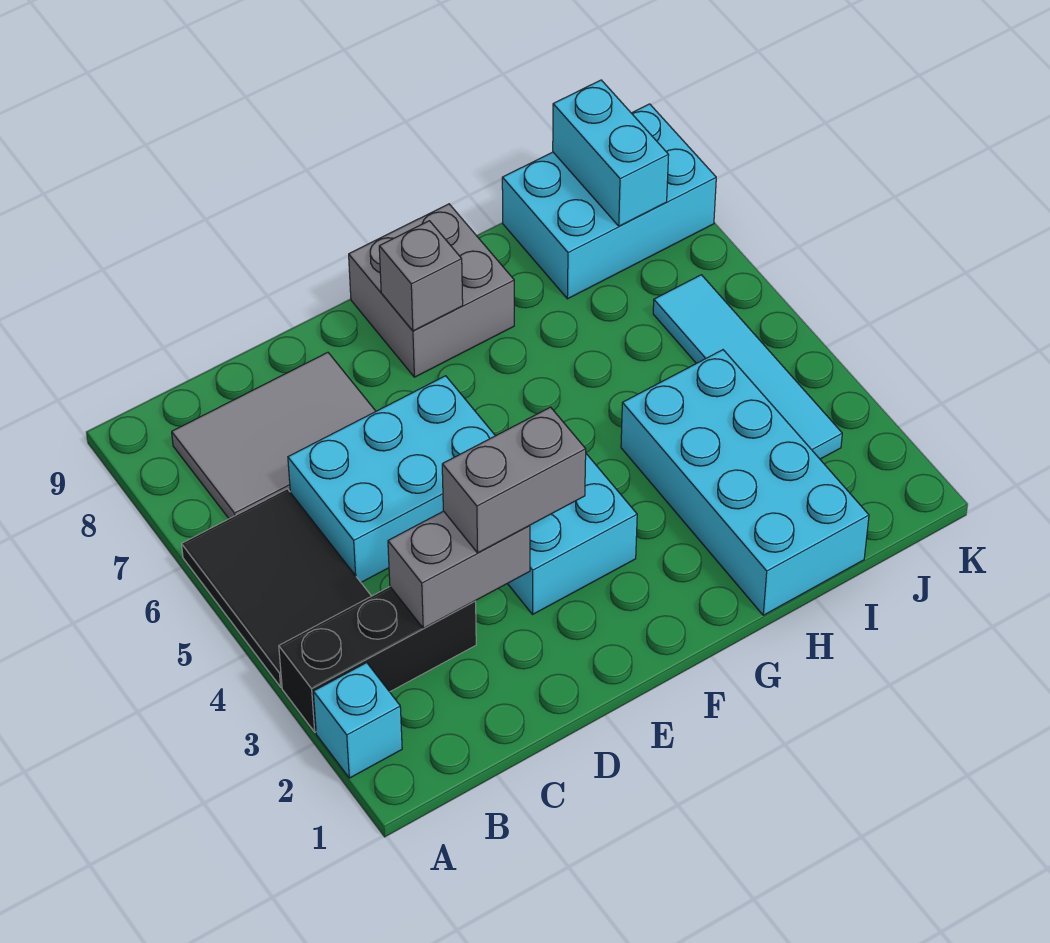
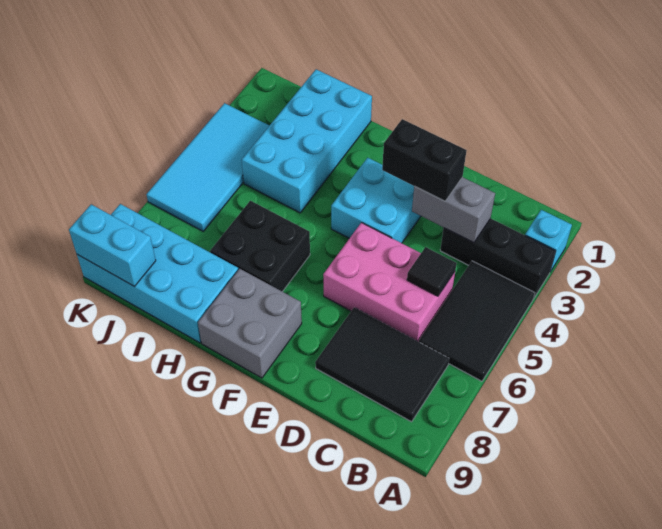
grey tile B7:D8 level 1 -> black tile B7:D8 level 1
cyan brick C5:E6 level 1 -> pink brick C5:E6 level 1
none -> black tile C5 level 2
grey brick D3:E3 level 3 -> black brick D3:E3 level 3
grey brick F8 level 2 -> none
none -> black brick G6:H7 level 1
cyan brick I8:K9 level 1 -> cyan brick H8:K9 level 1
cyan tile J3:J6 level 1 -> cyan tile J3:K6 level 1
cyan brick J8:J9 level 2 -> cyan brick J9:K9 level 2

